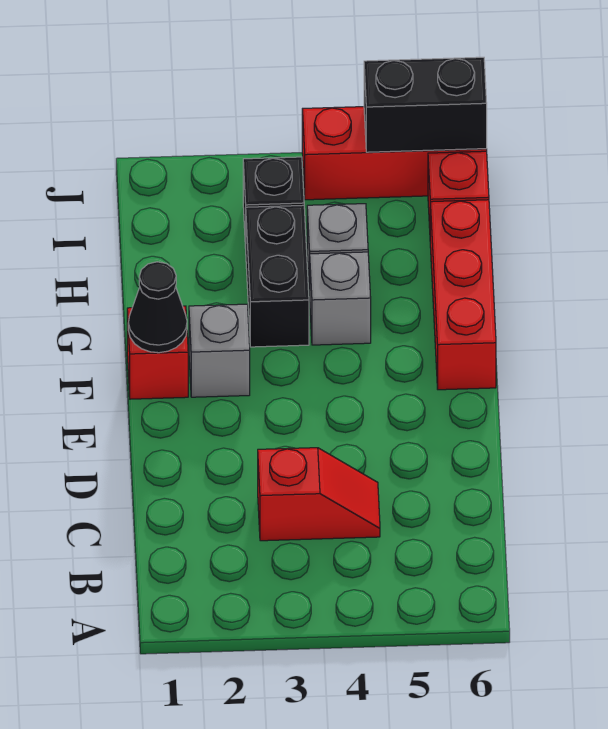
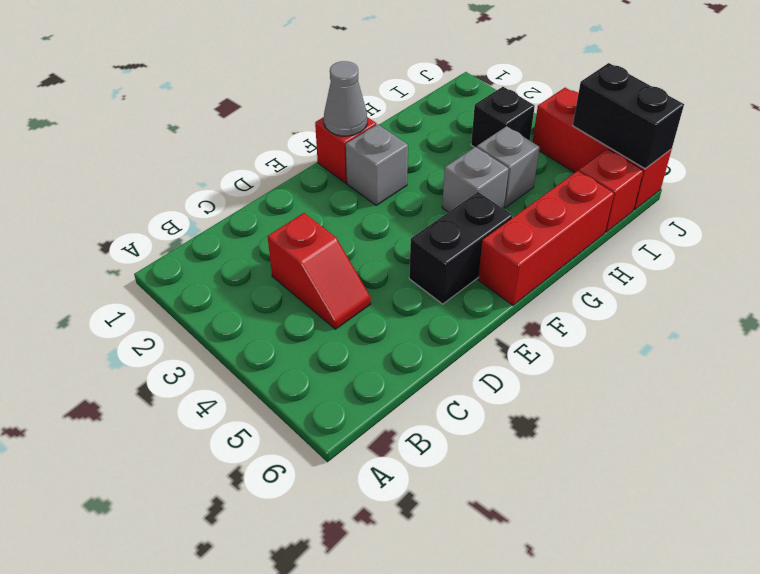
black cone F1 level 2 -> grey cone F1 level 2
black brick G3:H3 level 1 -> black brick E5:F5 level 1

